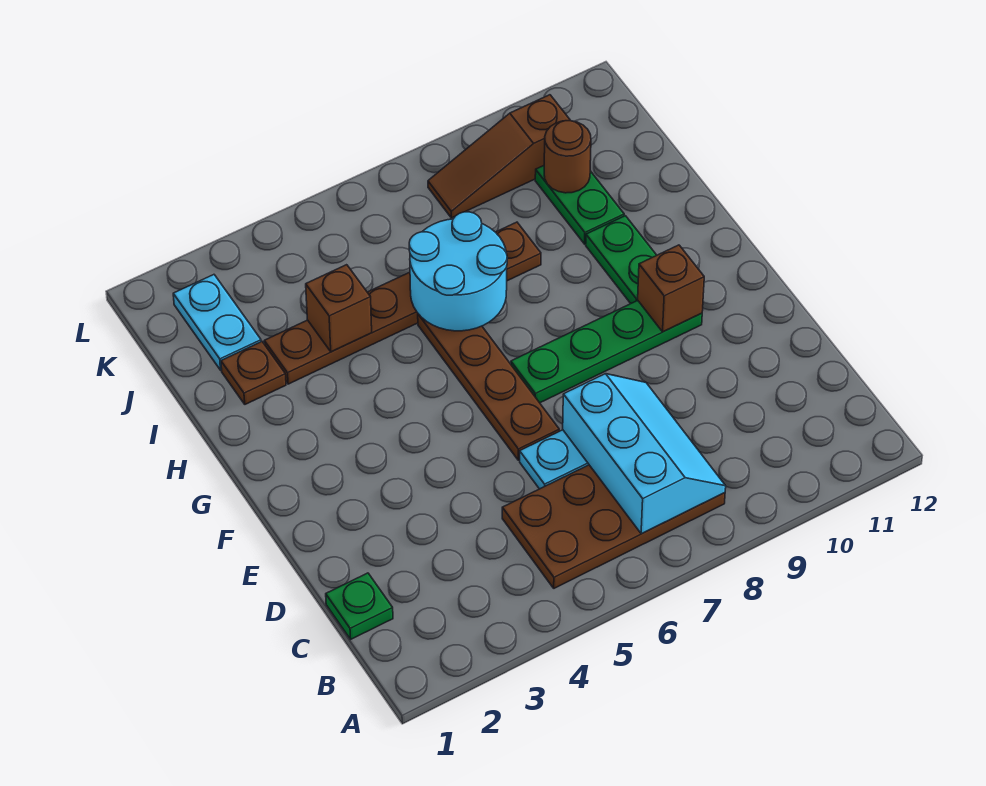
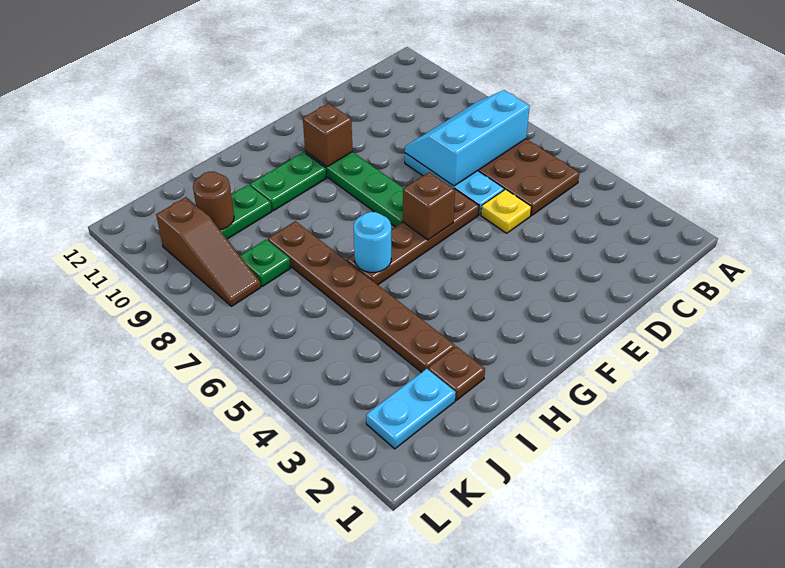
green plate C1 level 1 -> green plate J8 level 1
none -> yellow plate D5 level 1
cyan round brick H6:I7 level 2 -> cyan round brick H6 level 2
brown brick I4 level 2 -> brown brick F6 level 2

